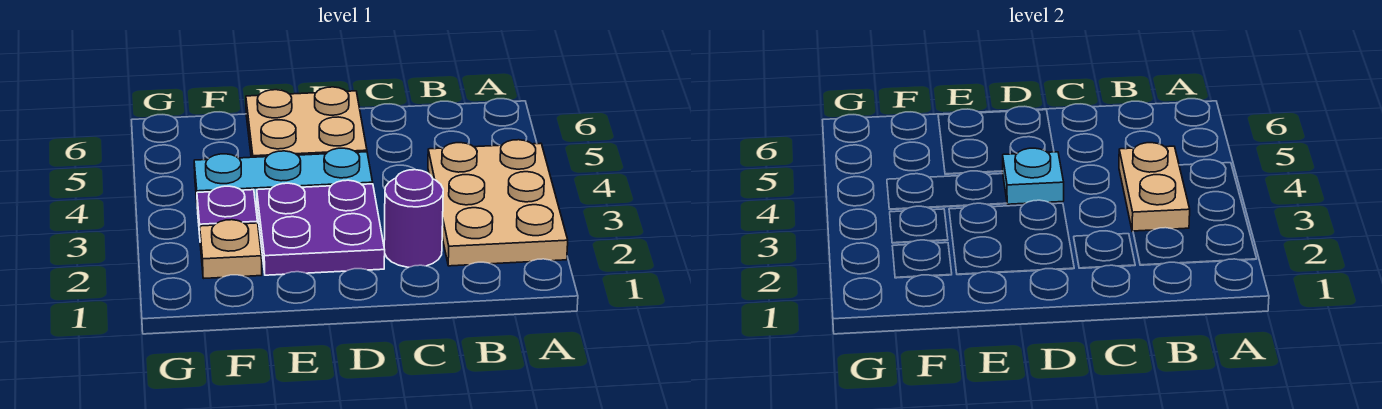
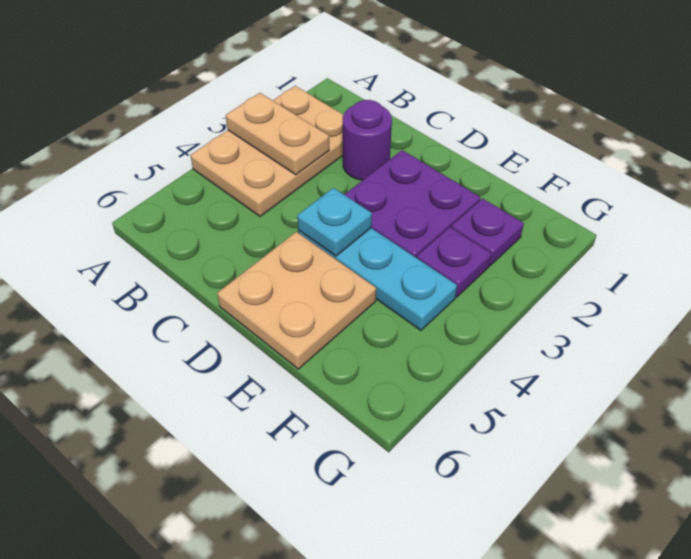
tan plate B3:B4 level 2 -> tan plate A3:B3 level 2
tan plate F2 level 1 -> purple plate F2 level 1

